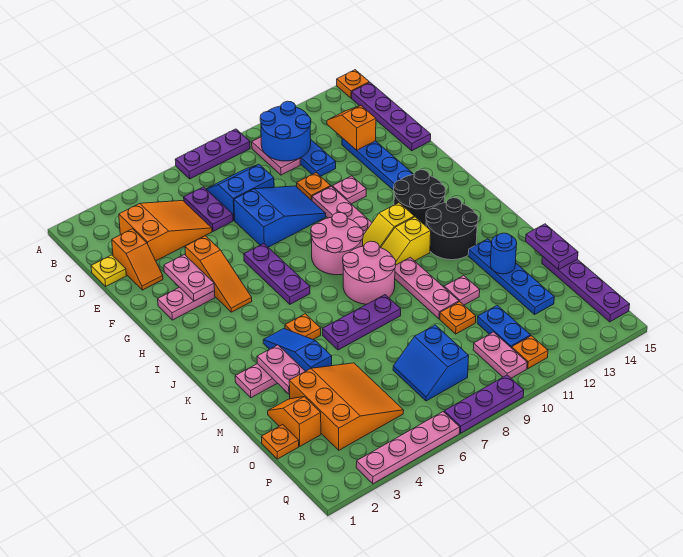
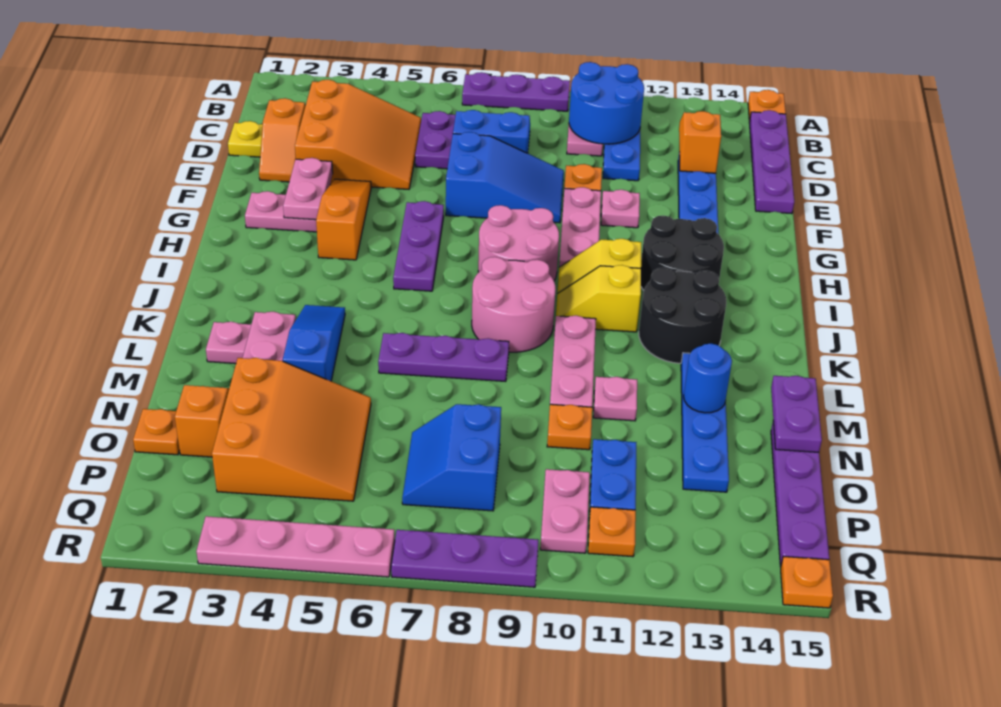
orange slope C3:D5 level 1 top 3 -> orange slope C3:E5 level 1 top 3
orange slope F4:H4 level 1 top F -> orange slope F4:H4 level 1 top H
orange plate K5 level 1 -> orange plate R15 level 1

